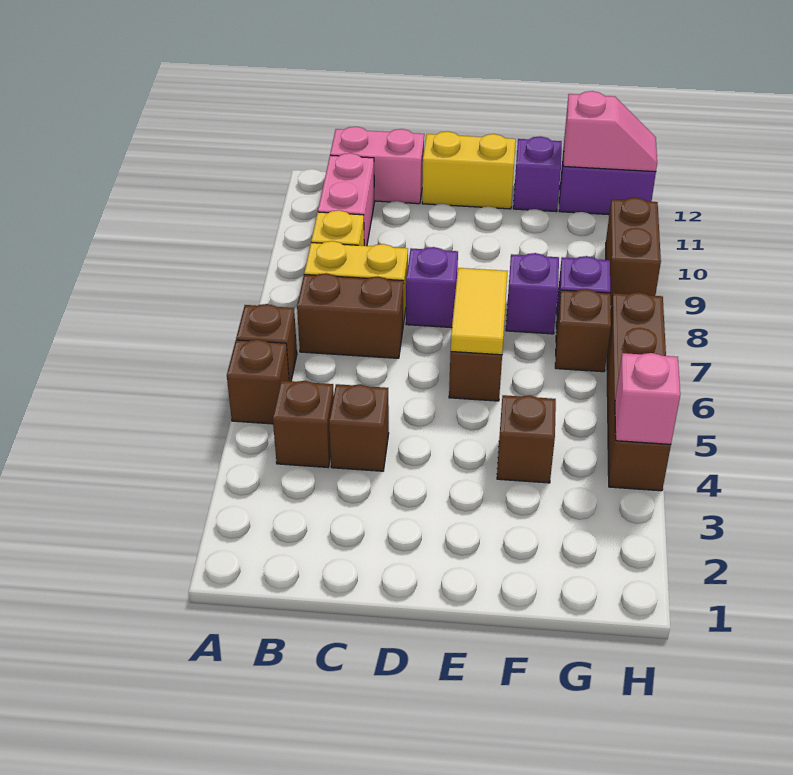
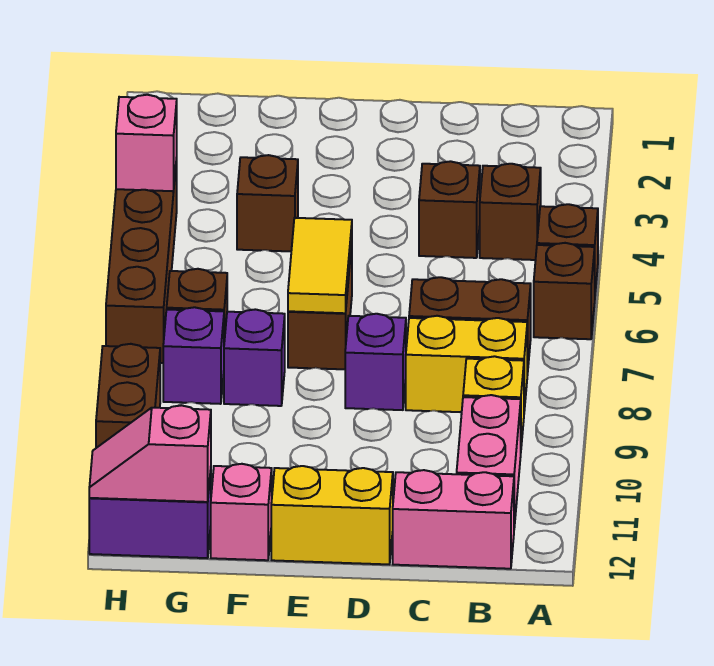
purple brick F12 level 1 -> pink brick F12 level 1

